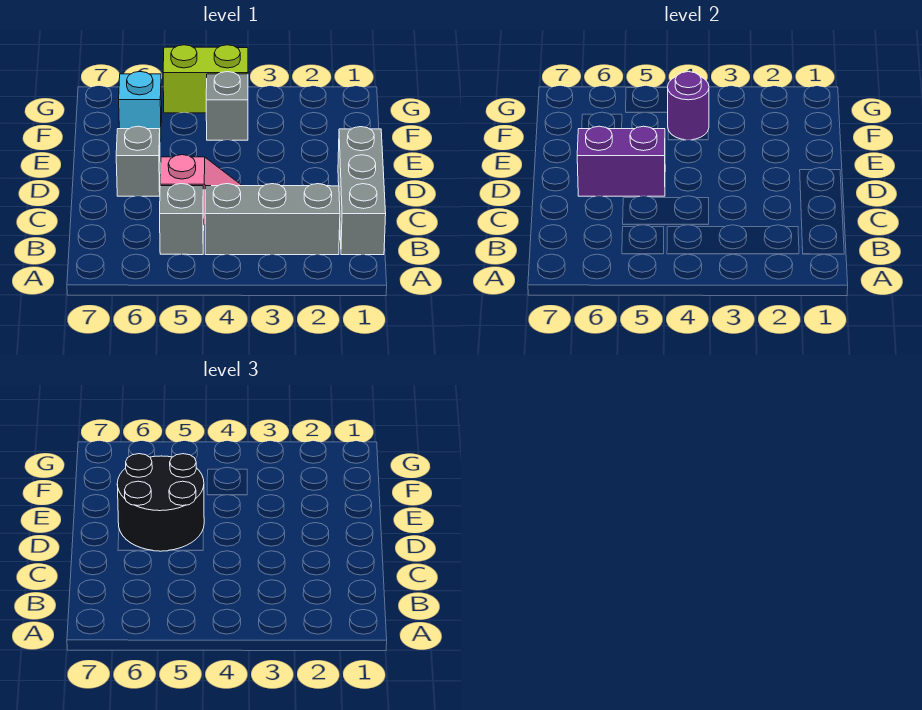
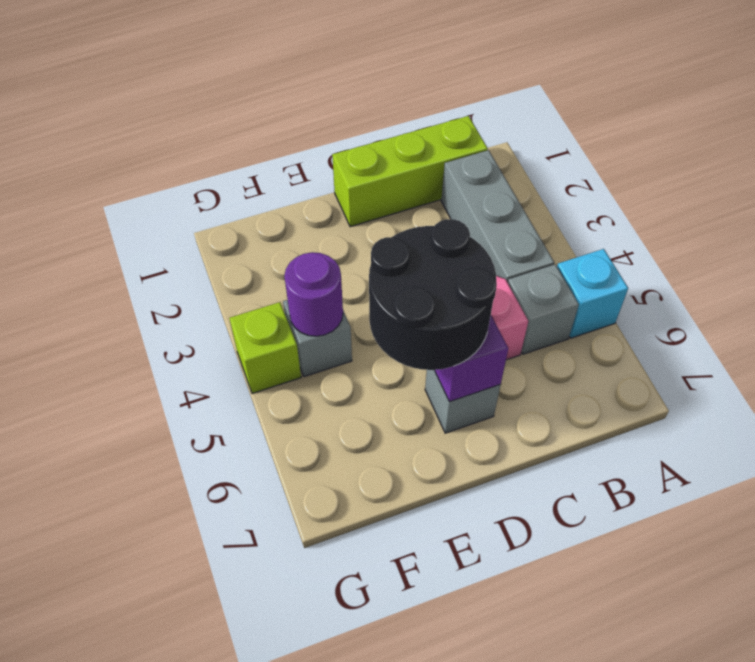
grey brick B1:D1 level 1 -> lime brick B1:D1 level 1
cyan brick F6 level 1 -> cyan brick A5 level 1
lime brick G4:G5 level 1 -> lime brick G4 level 1

